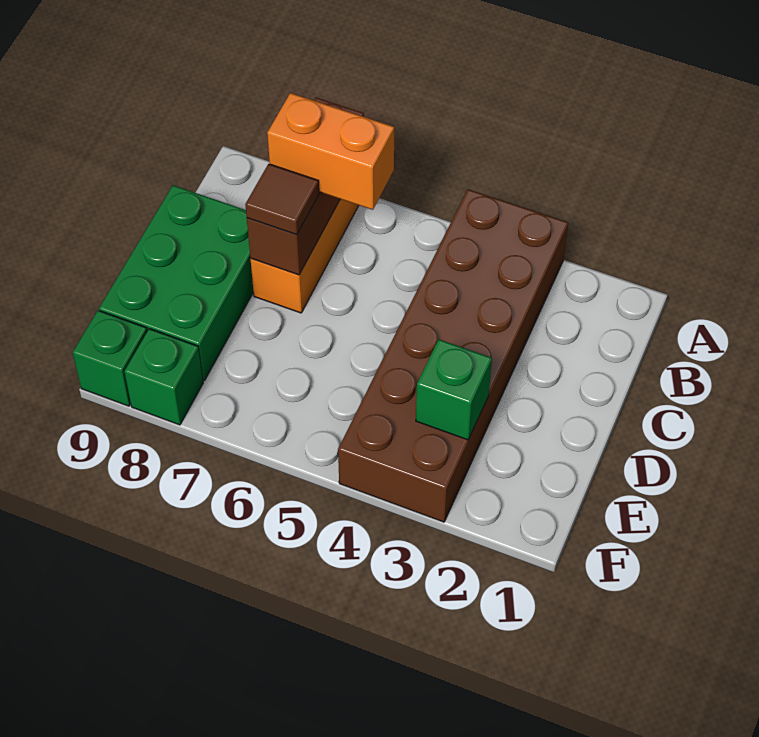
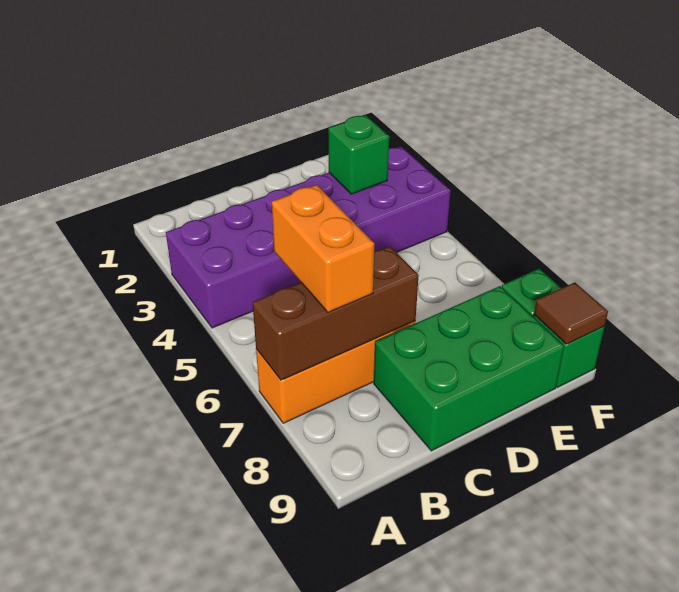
brown brick A3:F4 level 1 -> purple brick A3:F4 level 1
brown tile C7 level 3 -> brown tile F9 level 2

